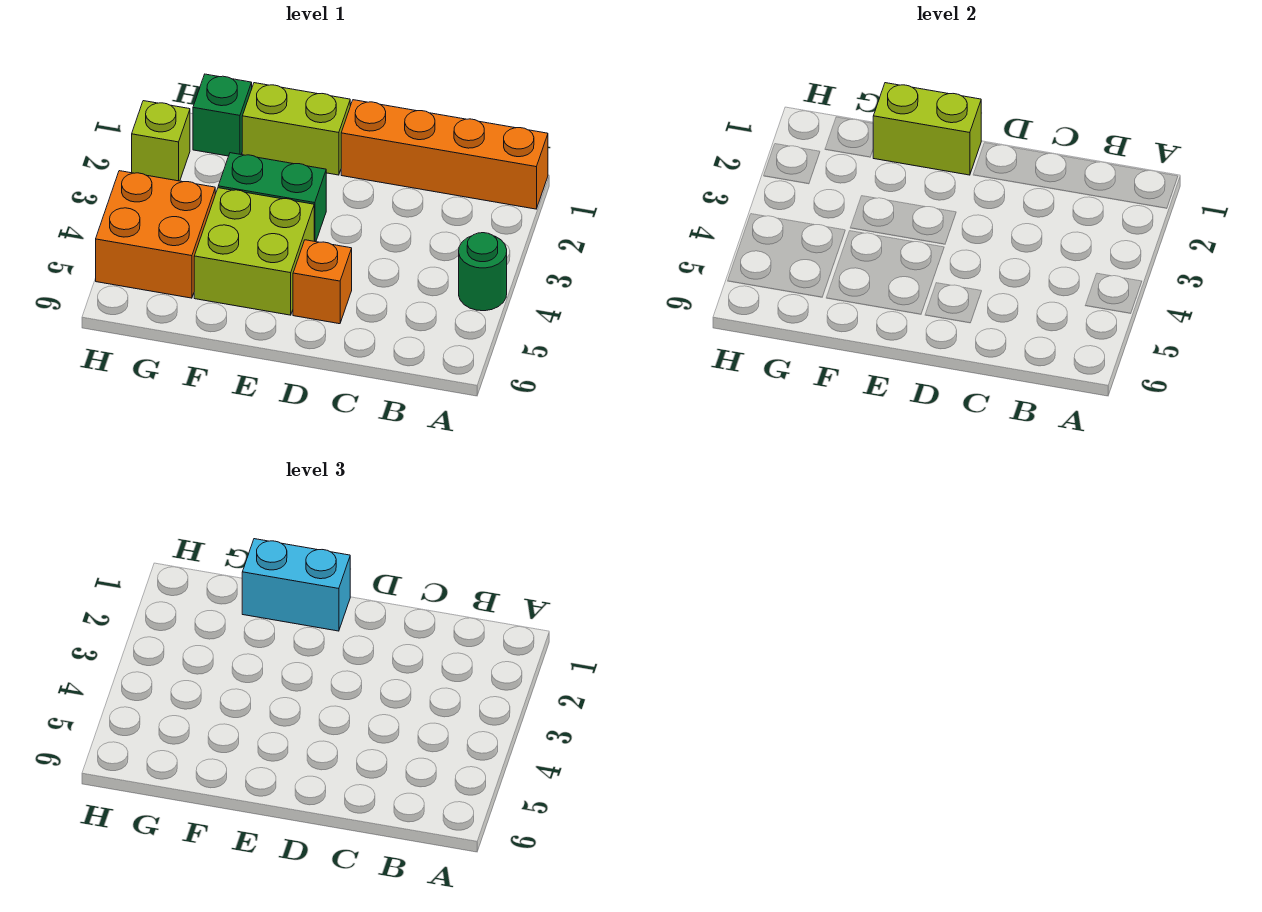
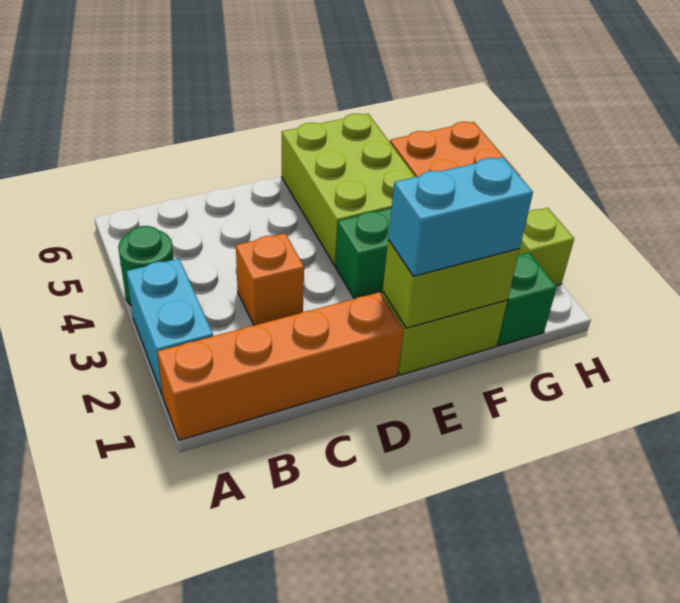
none -> cyan brick A2:A3 level 1
orange brick D5 level 1 -> orange brick C3 level 1
lime brick E4:F5 level 1 -> lime brick E4:F6 level 1

